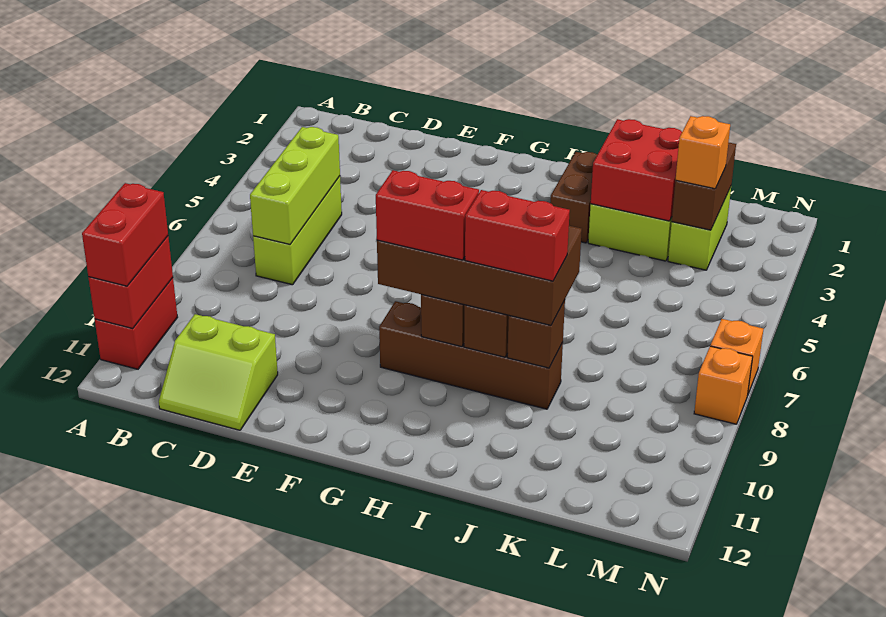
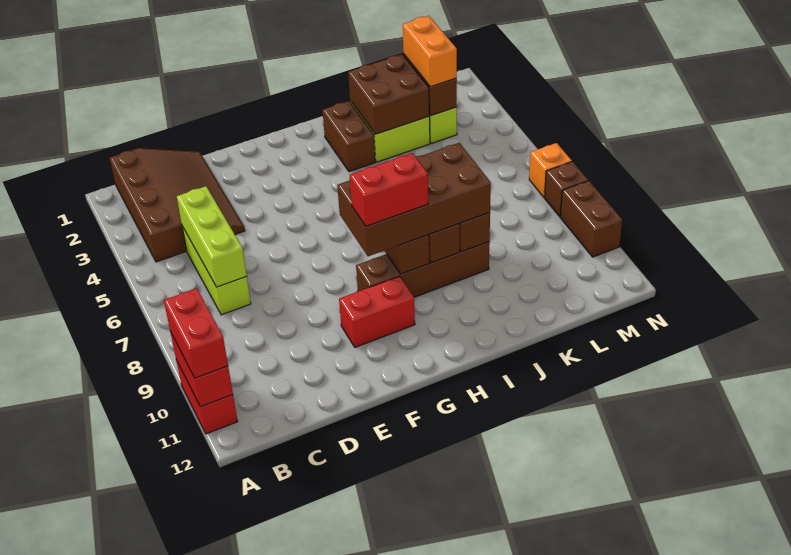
none -> brown slope B1:D4 level 1 top B
lime slope C11:D12 level 1 top 11 -> none
red brick I9:J9 level 4 -> red brick F10:G10 level 1
red brick J2:K3 level 2 -> brown brick J2:K3 level 2
orange brick L3 level 3 -> orange brick L2:L3 level 3
orange brick N8 level 1 -> brown brick N8 level 1
none -> brown brick N9:N10 level 1

